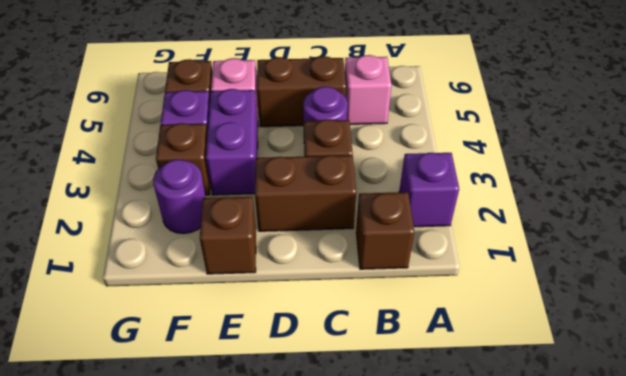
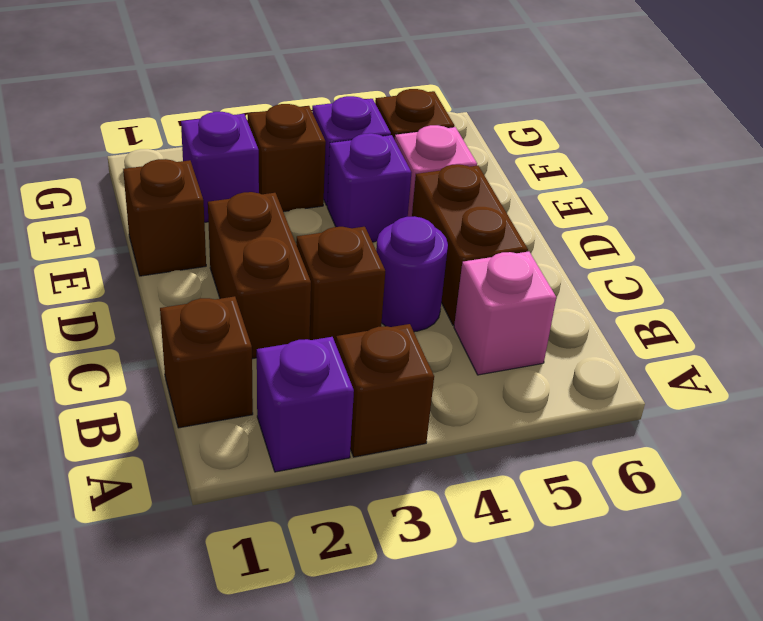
none -> brown brick A3 level 1
purple brick E3:E4 level 1 -> purple brick E4 level 1
purple round brick F2 level 1 -> purple brick F2 level 1

